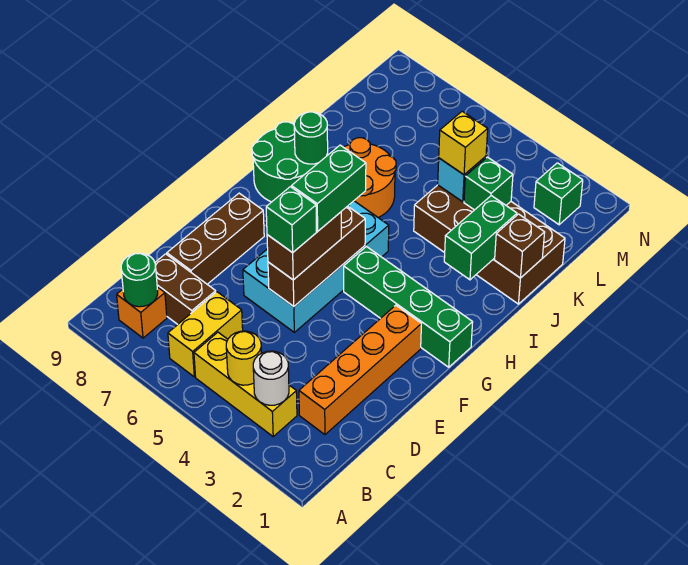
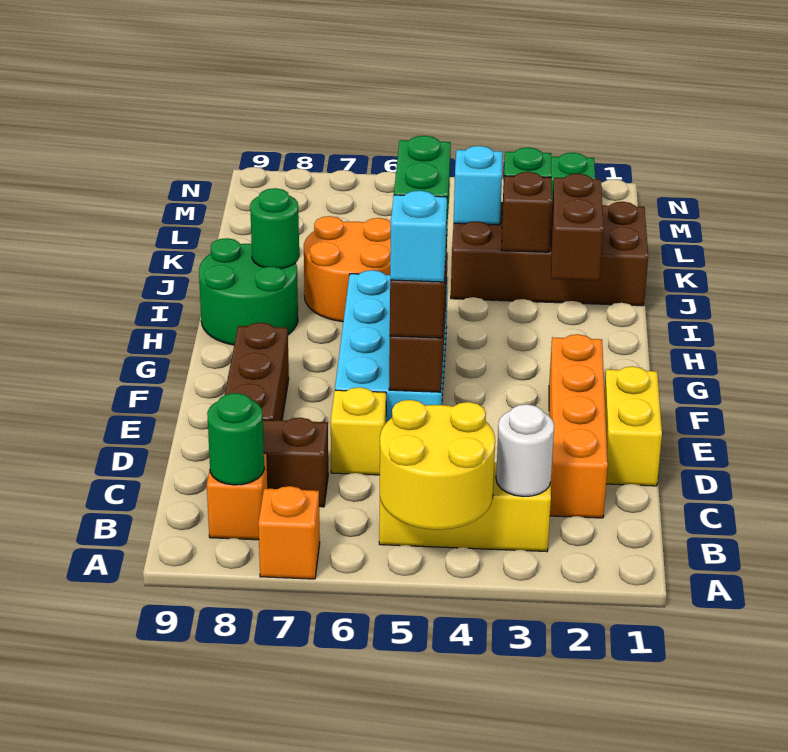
none -> orange brick A7 level 1
yellow round brick B4 level 2 -> yellow round brick A4:B5 level 2
yellow brick B6:C6 level 1 -> yellow brick D1:E1 level 1
green brick E5 level 4 -> cyan brick E5 level 4
green brick G1:G4 level 1 -> none
green brick I2:J2 level 2 -> brown brick I2:J2 level 2
brown brick J1 level 2 -> brown brick J3 level 2
yellow brick K4 level 3 -> yellow brick D6 level 1

